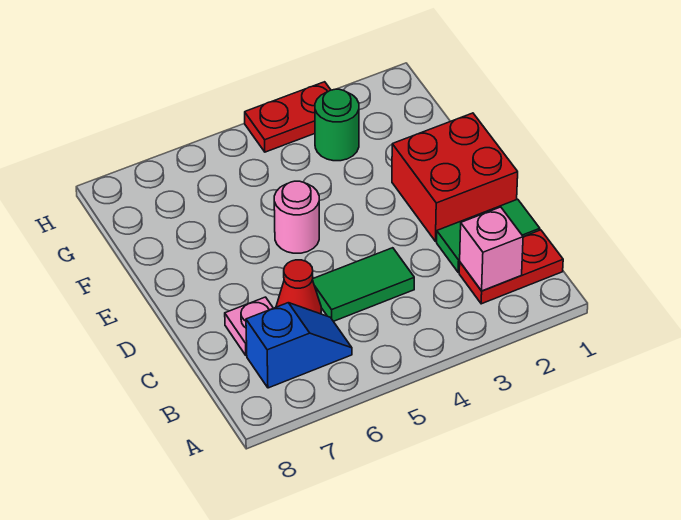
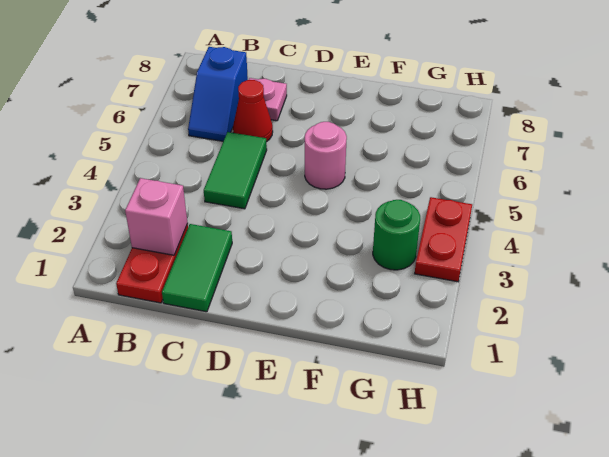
red brick D1:E2 level 1 -> none

